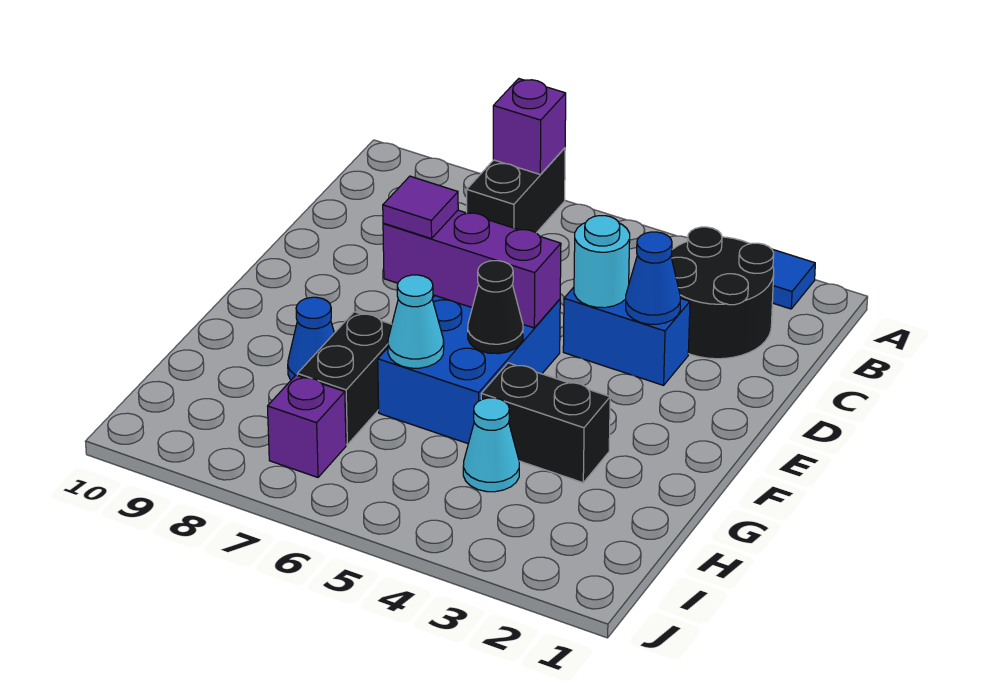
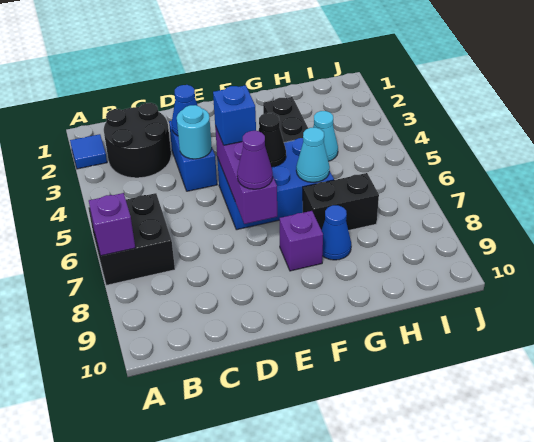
black brick A7:B7 level 1 -> black brick A6:B7 level 1
none -> blue brick E5 level 3
purple tile E7 level 3 -> purple cone E7 level 3
purple brick I7 level 1 -> purple brick F8 level 1

